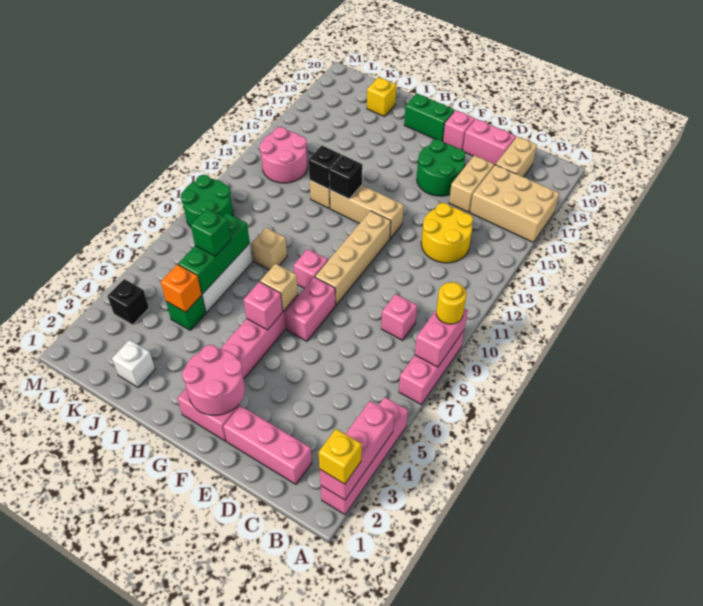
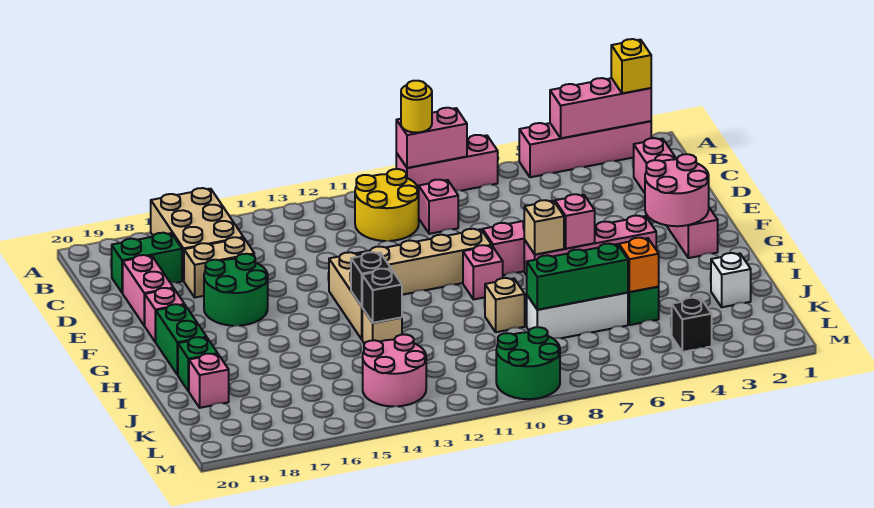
yellow round brick C13:D14 level 1 -> yellow round brick B10:C11 level 1
tan brick C18:C19 level 1 -> green brick C18:C19 level 1
green brick J7 level 3 -> green brick I19 level 1
yellow brick J19 level 1 -> pink brick J19 level 1

